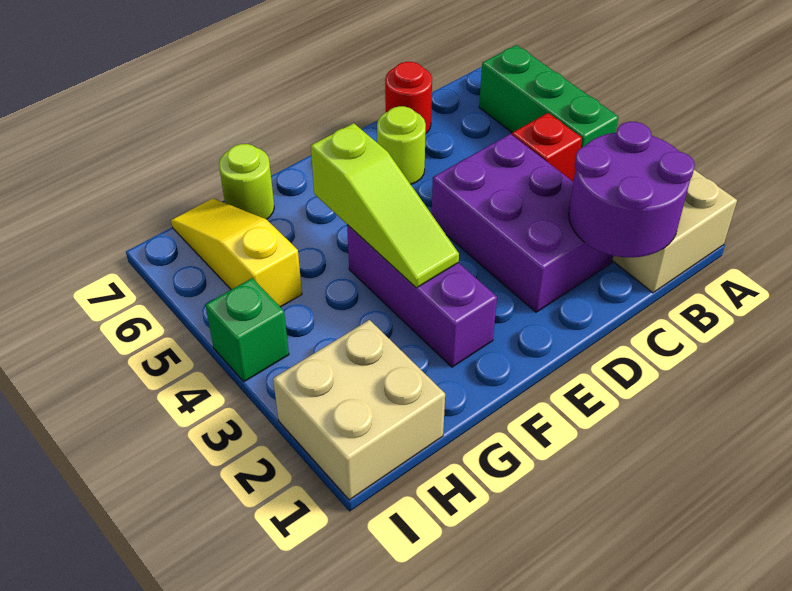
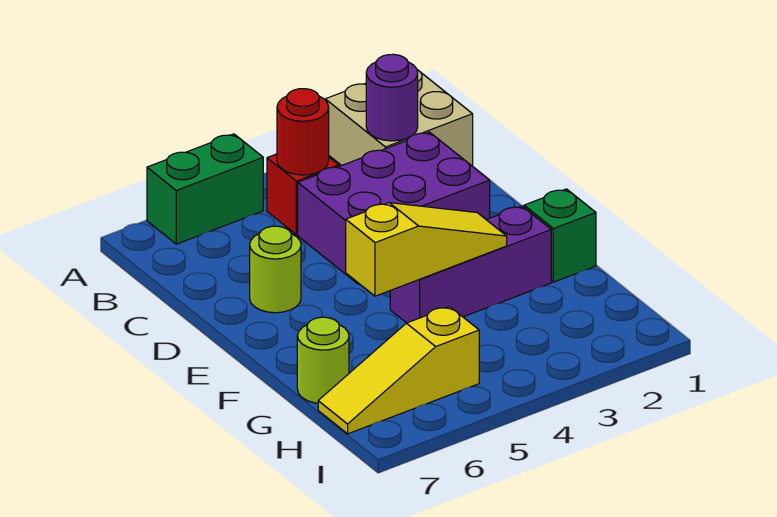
green brick A4:A6 level 1 -> green brick A5:A6 level 1
purple round brick B1:C2 level 2 -> purple round brick B2 level 2
red round brick C7 level 1 -> red round brick B4 level 2
lime slope F3:F5 level 2 top 5 -> yellow slope F3:F5 level 2 top 5
tan brick H1:I2 level 1 -> none
green brick I4 level 1 -> green brick F1 level 1

